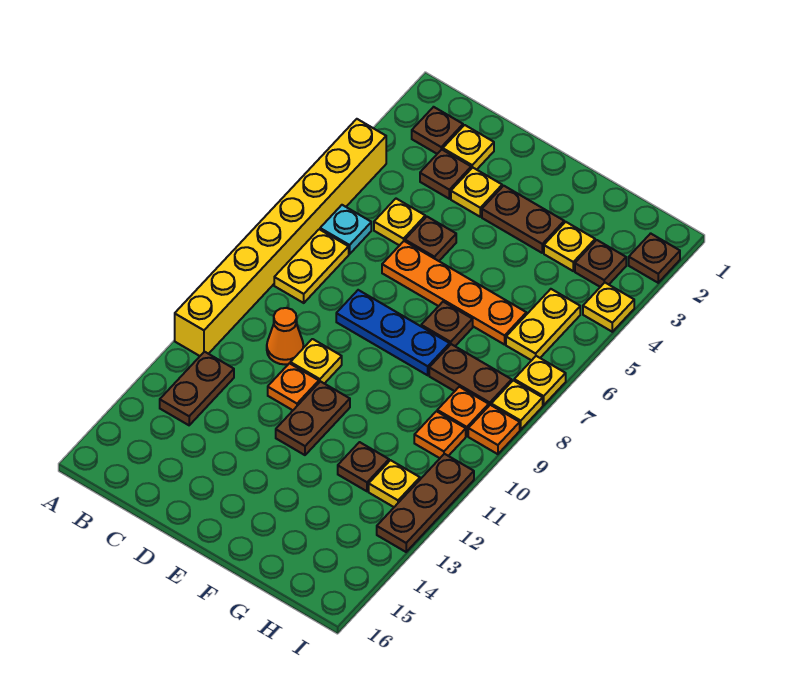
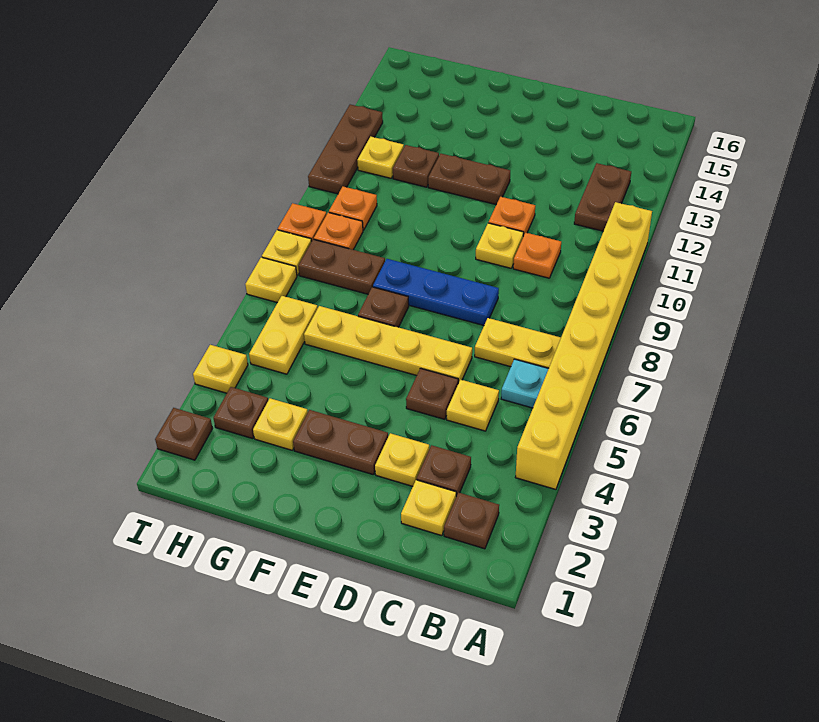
yellow plate B7:B8 level 1 -> yellow plate B7:C7 level 1
orange cone C10 level 1 -> orange plate C10 level 1
orange plate D6:G6 level 1 -> yellow plate D6:G6 level 1
brown plate E11:E12 level 1 -> brown plate E12:F12 level 1

